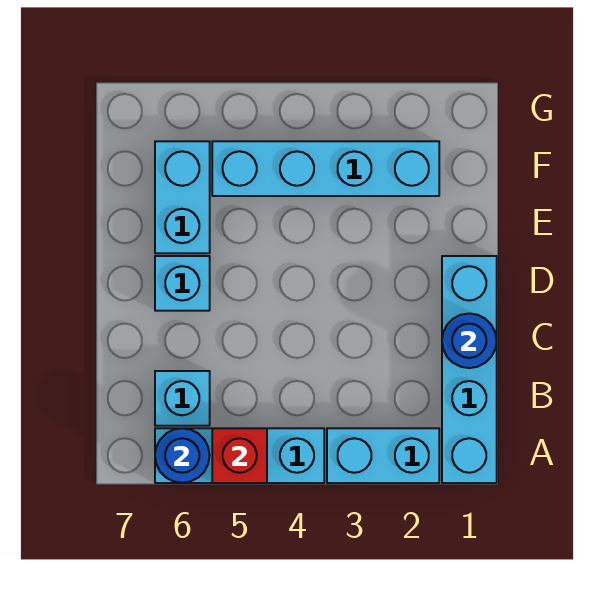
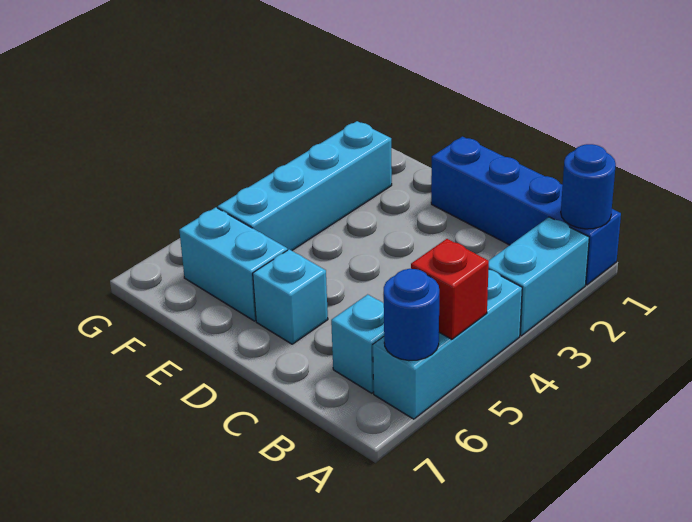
cyan brick A1:D1 level 1 -> blue brick A1:D1 level 1
blue round brick C1 level 2 -> blue round brick A1 level 2

